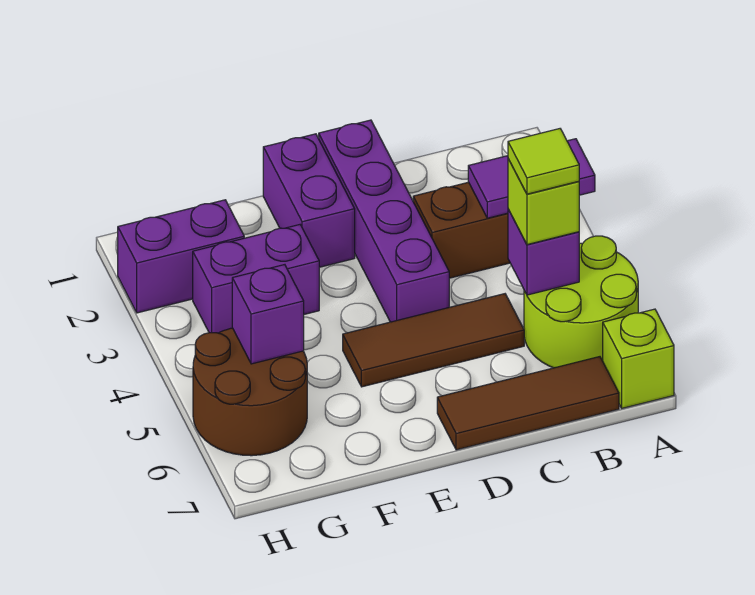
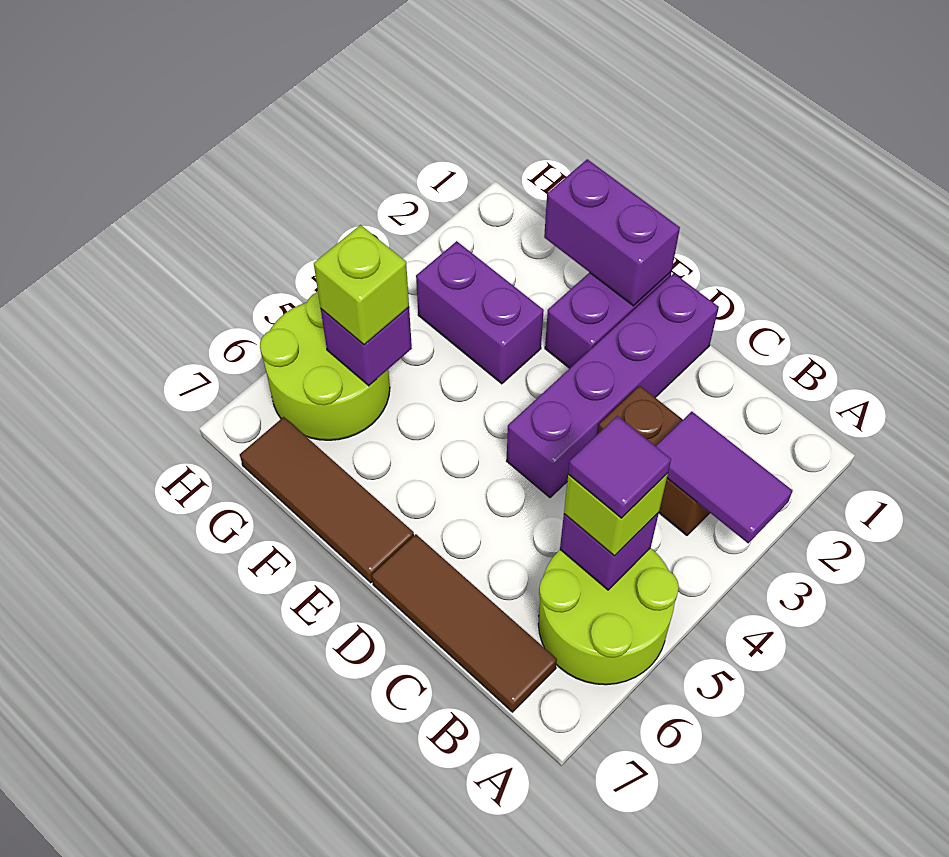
lime brick A7 level 1 -> lime brick G5 level 3
lime tile B5 level 4 -> purple tile B5 level 4
brown tile C5:E5 level 1 -> brown tile E7:G7 level 1
purple brick G2:H2 level 1 -> purple brick E1:F1 level 2
brown round brick G5:H6 level 1 -> lime round brick G5:H6 level 1

